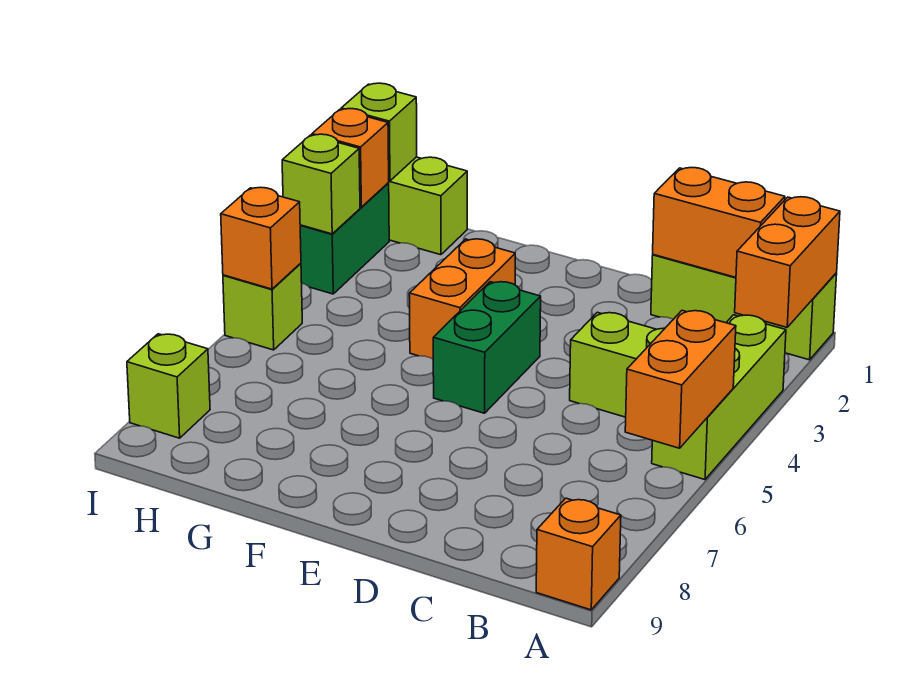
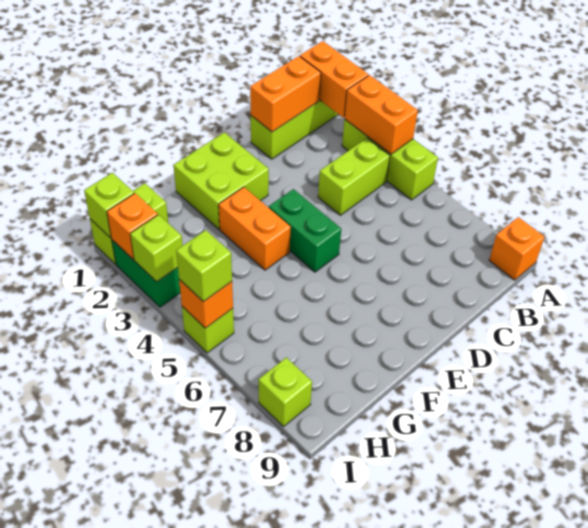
orange brick A5:A6 level 2 -> orange brick A3:A4 level 2
none -> lime brick E1:F2 level 1
none -> lime brick I5 level 3

